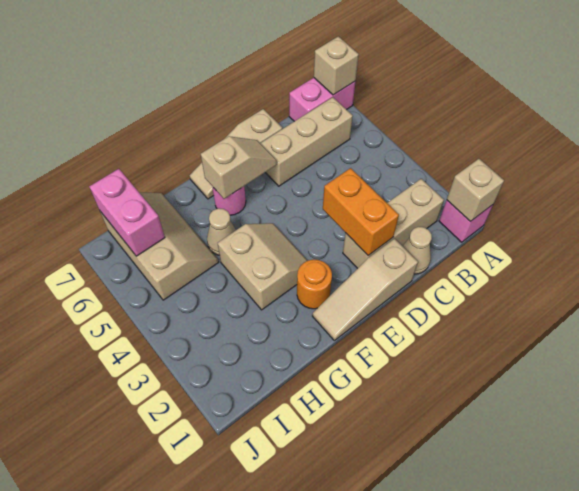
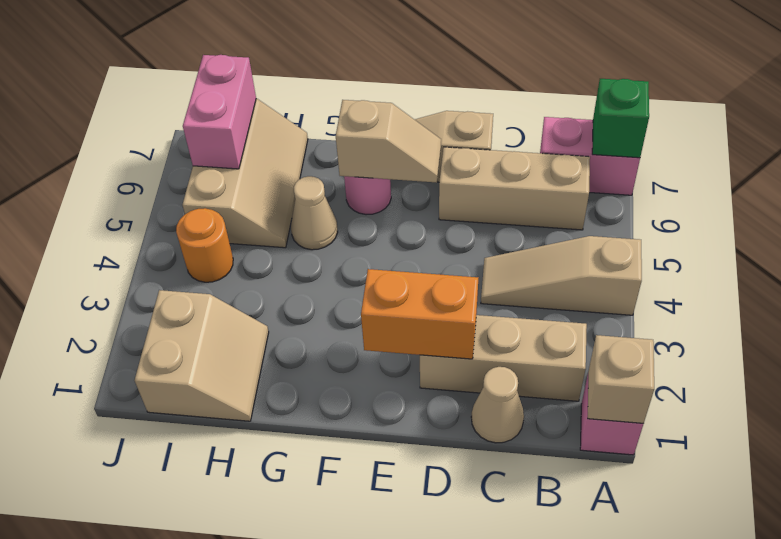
tan brick A7 level 2 -> green brick A7 level 2
tan slope D1:F1 level 1 top D -> tan slope A4:C4 level 1 top A
orange brick D2:D3 level 2 -> orange brick D2:E2 level 2
orange round brick F2 level 1 -> orange round brick I4 level 1
tan slope F3:G4 level 1 top G -> tan slope H1:I2 level 1 top I

